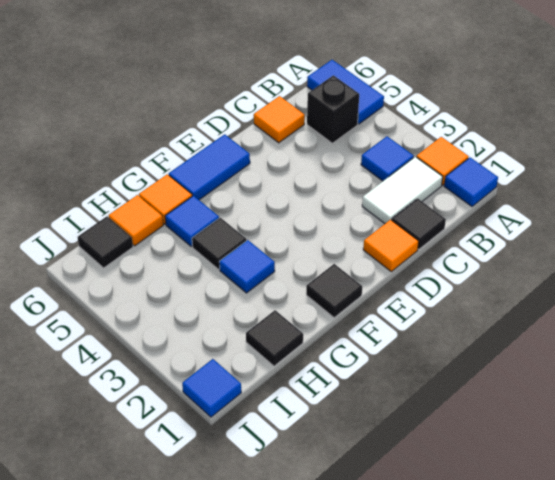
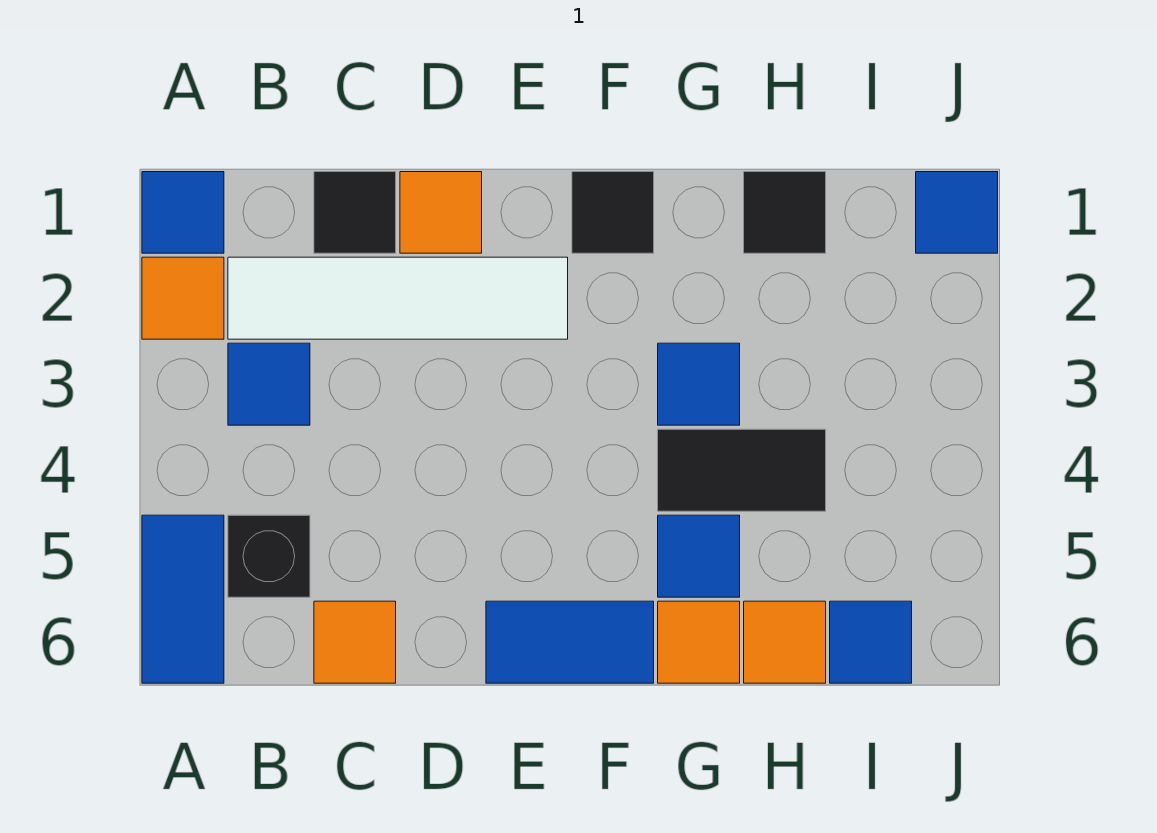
white tile B2:C2 level 1 -> white tile B2:E2 level 1
black tile G4 level 1 -> black tile G4:H4 level 1
black tile I6 level 1 -> blue tile I6 level 1

